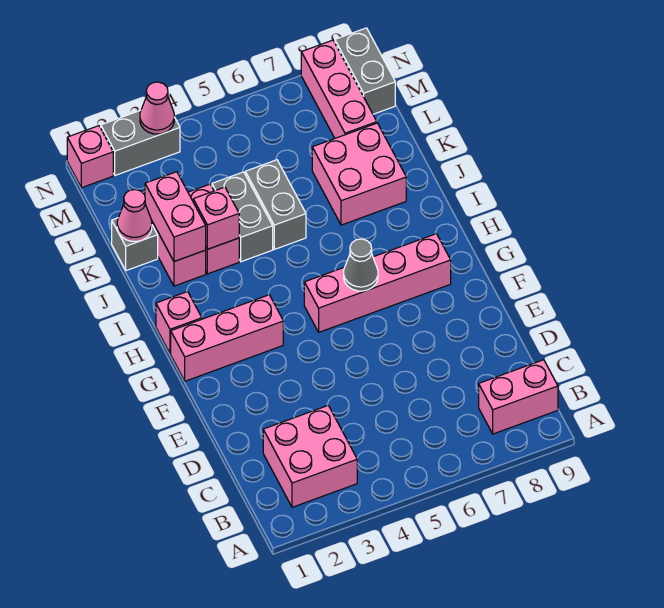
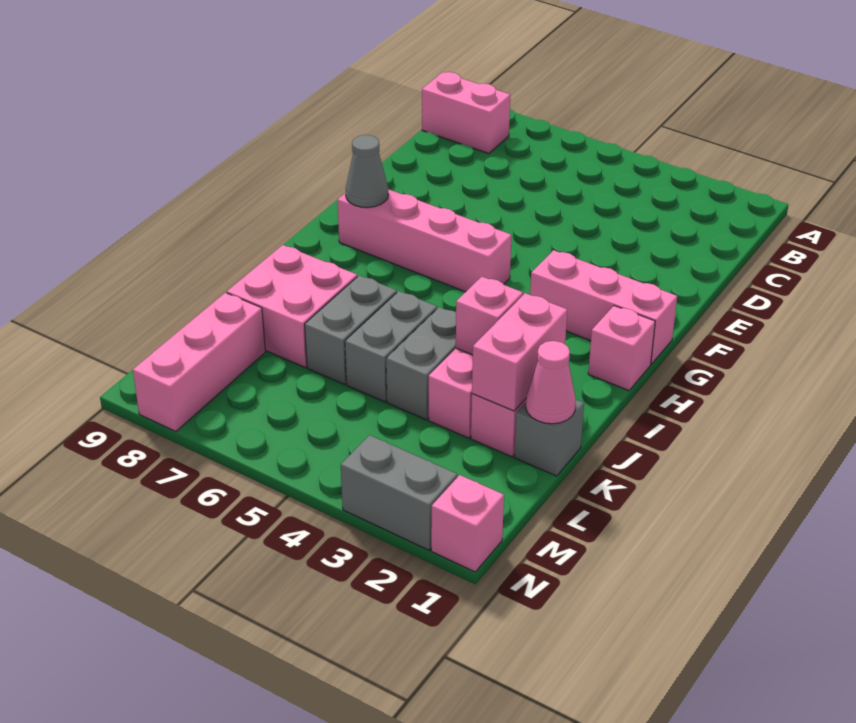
pink brick B2:C3 level 1 -> none
grey cone G6 level 2 -> grey cone G8 level 2
grey brick M9:N9 level 1 -> grey brick J6:K6 level 1
pink cone N3 level 2 -> none

